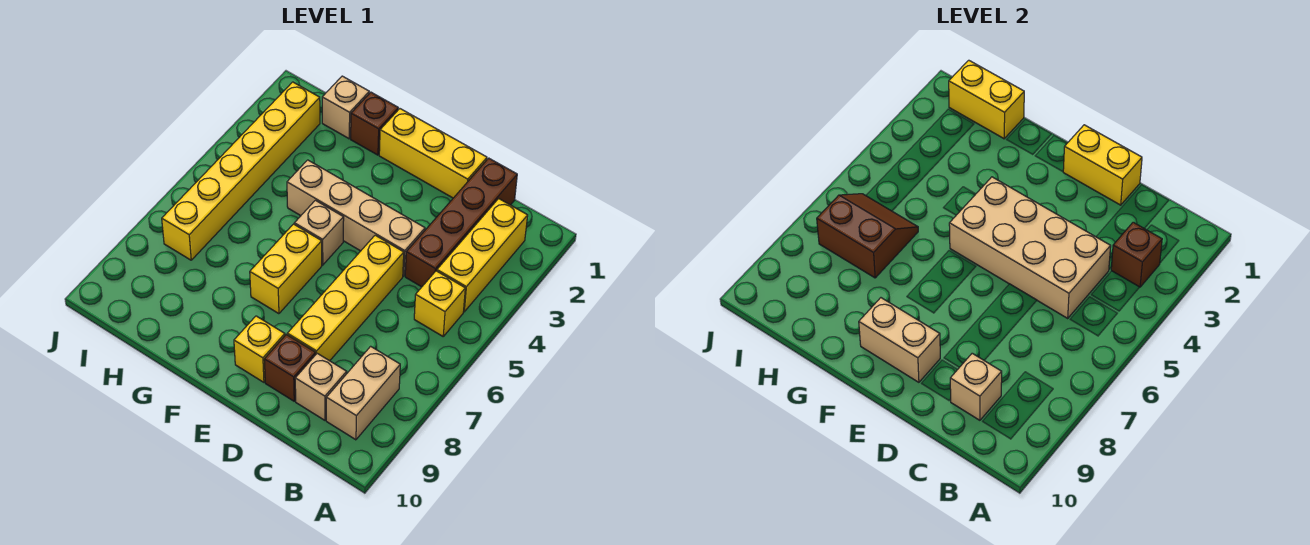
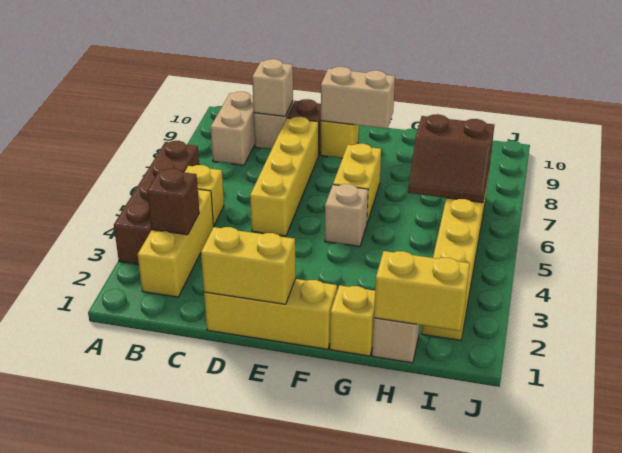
brown brick C1:C4 level 1 -> brown brick A3:A6 level 1
tan brick C4:F5 level 2 -> none
tan brick D4:G4 level 1 -> none
brown brick G1 level 1 -> yellow brick G1 level 1

